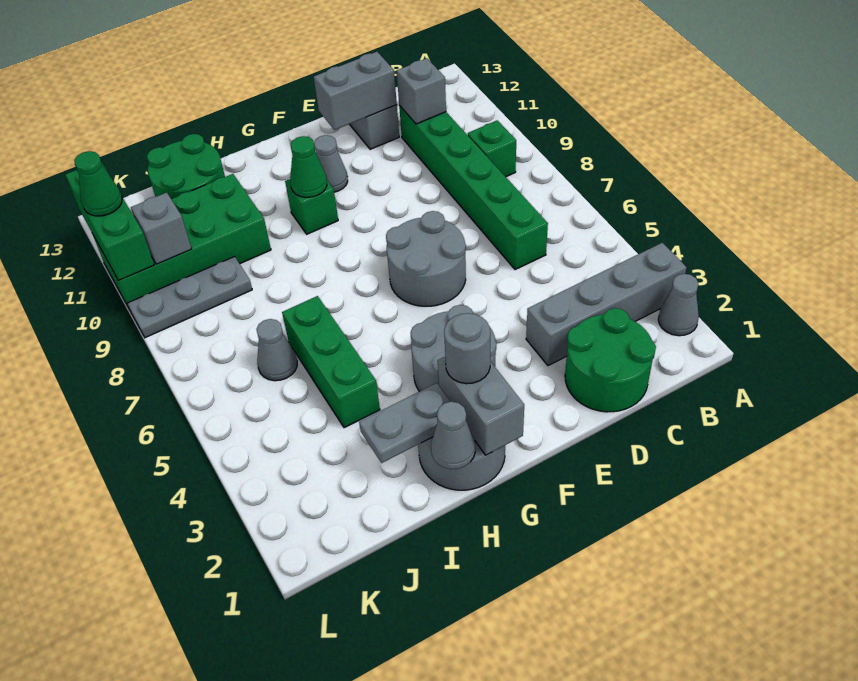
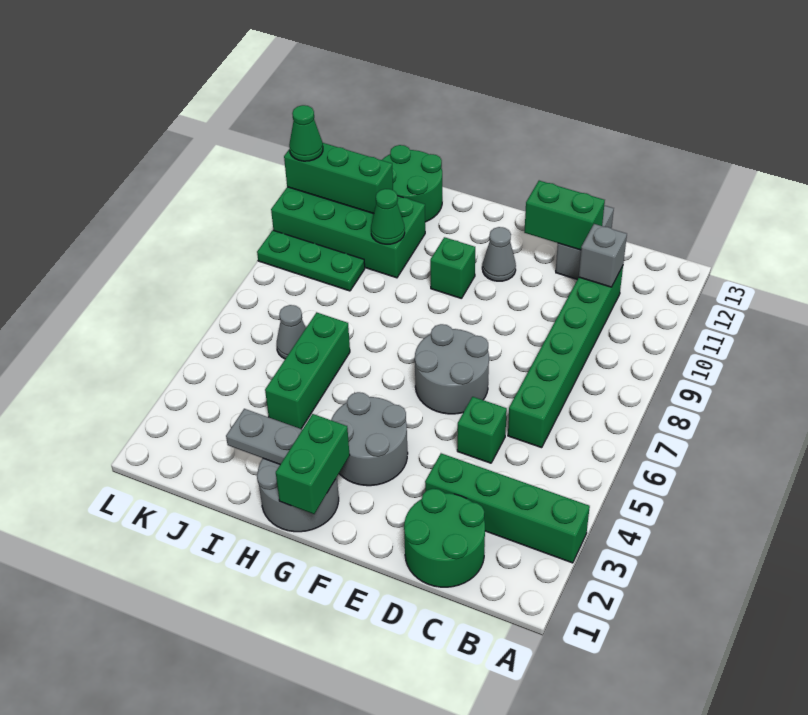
grey cone A2 level 1 -> none
grey brick A3:D3 level 1 -> green brick A3:D3 level 1
green brick B9 level 1 -> green brick D5 level 1
grey brick D12:E12 level 2 -> green brick D12:E12 level 2
grey brick G1:G2 level 2 -> green brick G1:G2 level 2
grey round brick G2 level 3 -> none
green cone G10 level 2 -> green cone I10 level 2
grey cone H1 level 2 -> none
grey plate J9:L9 level 1 -> green plate J9:L9 level 1
grey brick K10 level 2 -> none
green brick L10:L12 level 2 -> green brick J11:L11 level 2

